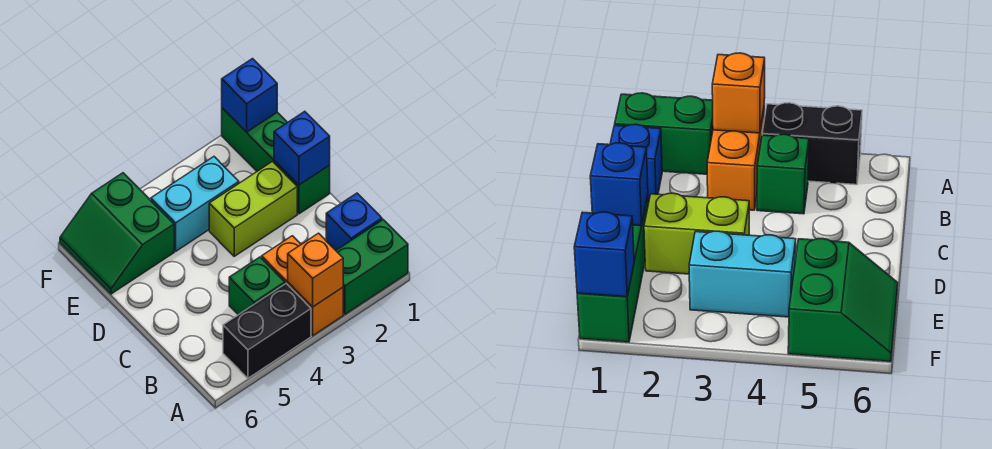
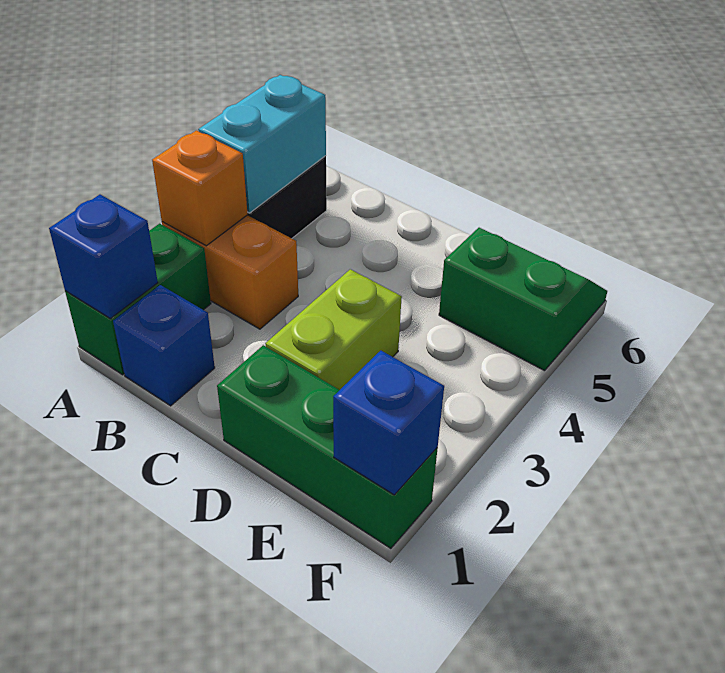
green brick B4 level 1 -> none
blue brick D1 level 2 -> blue brick A1 level 2
cyan brick E3:E4 level 1 -> cyan brick A4:A5 level 2

